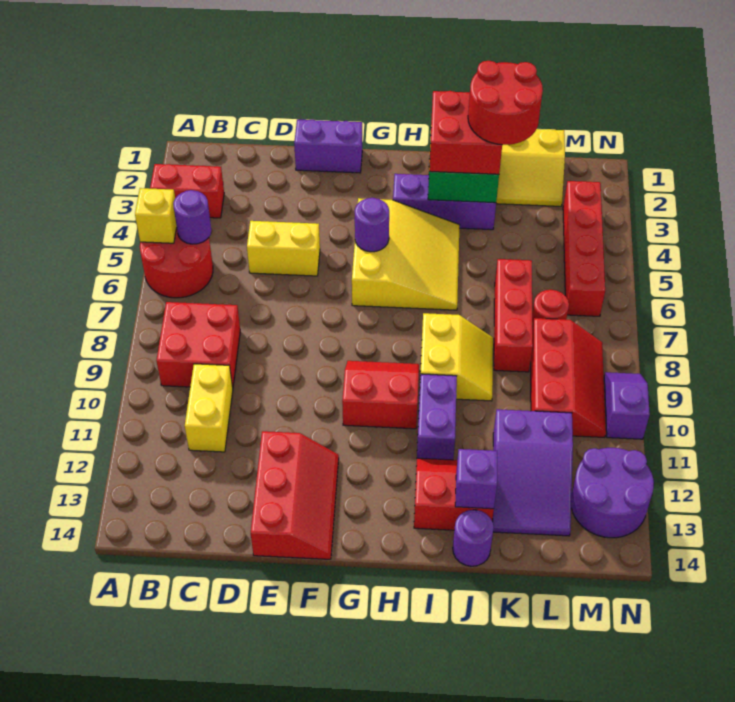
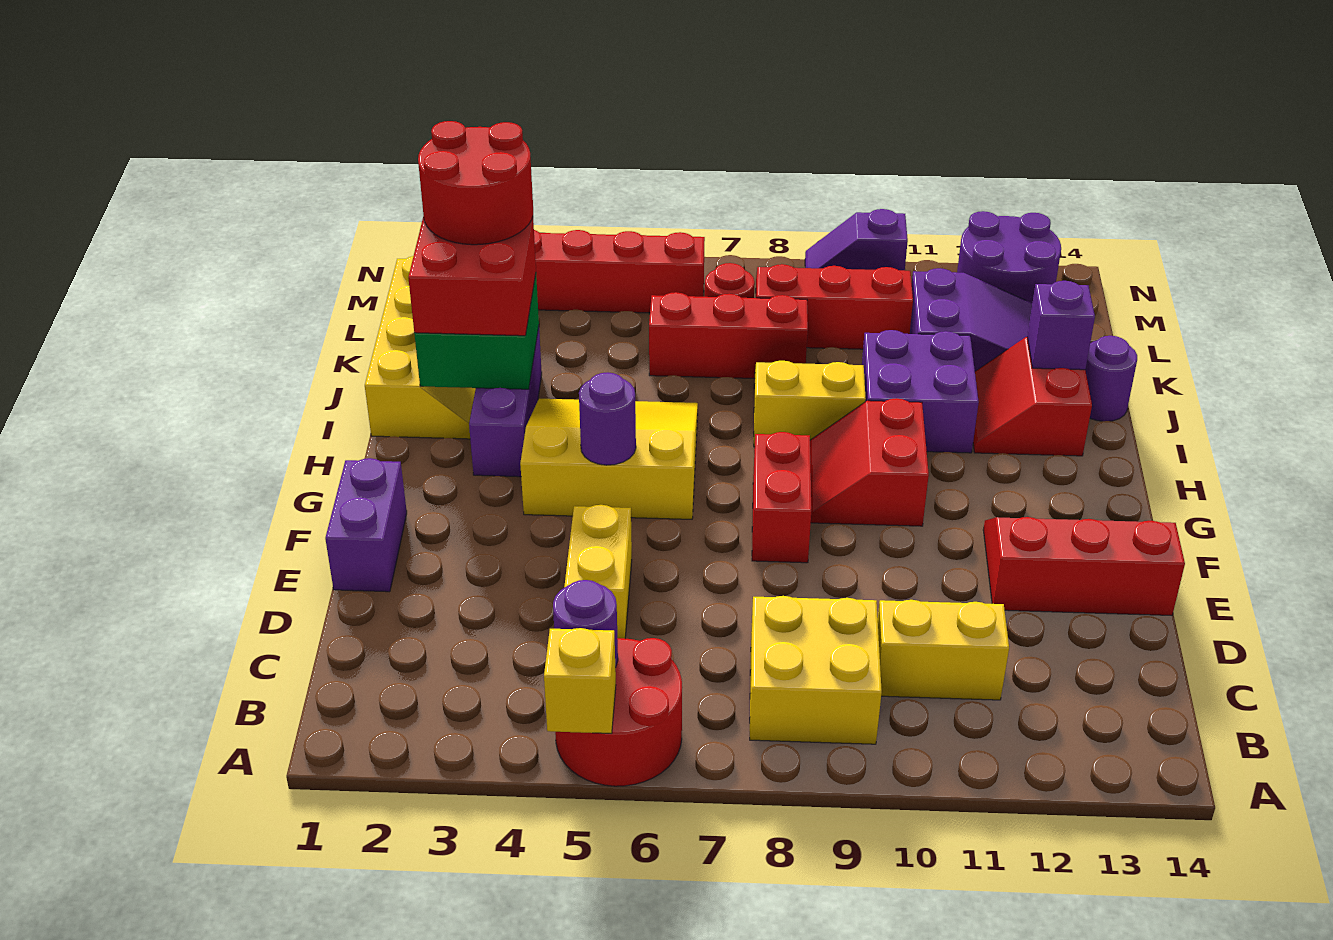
red brick A3:B3 level 1 -> red brick F8:G8 level 1
red brick B8:C9 level 1 -> yellow brick B8:C9 level 1
purple brick I10:I11 level 1 -> purple brick I10:J11 level 1

